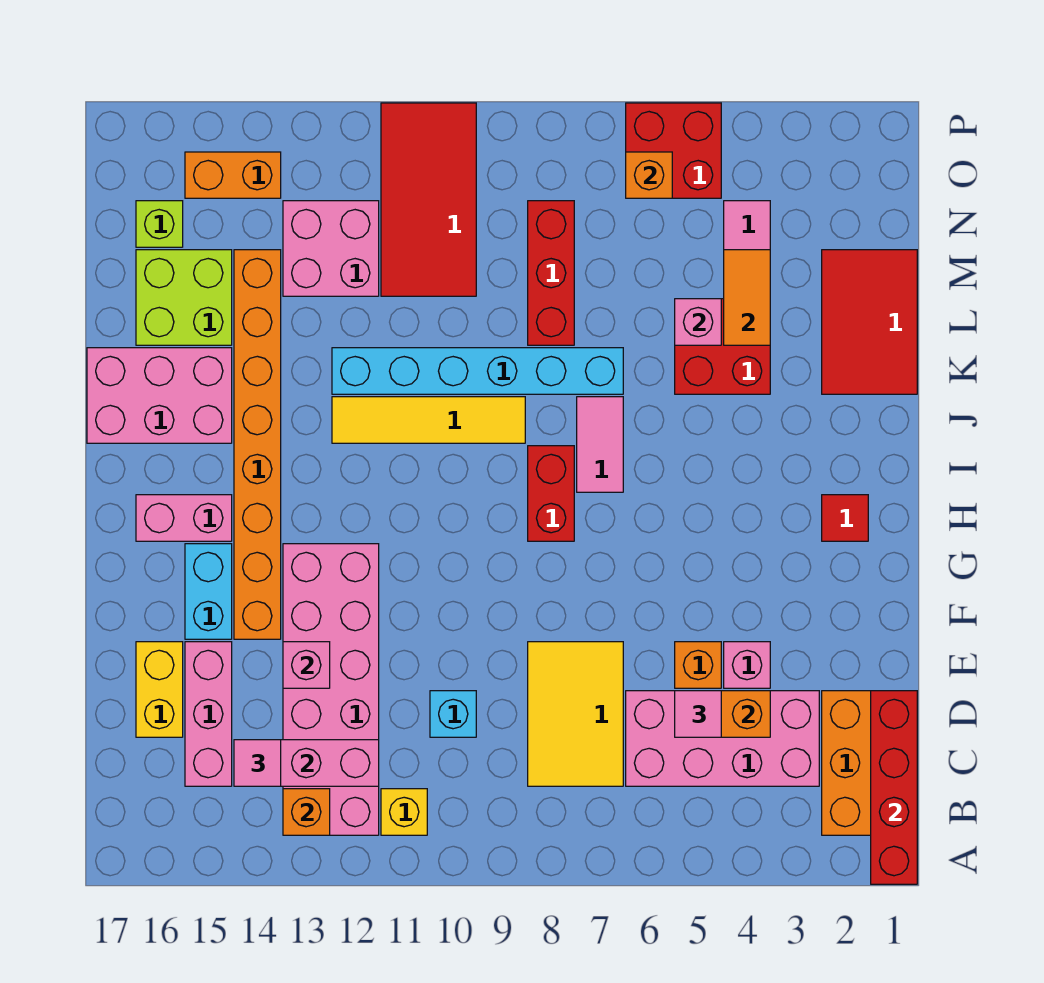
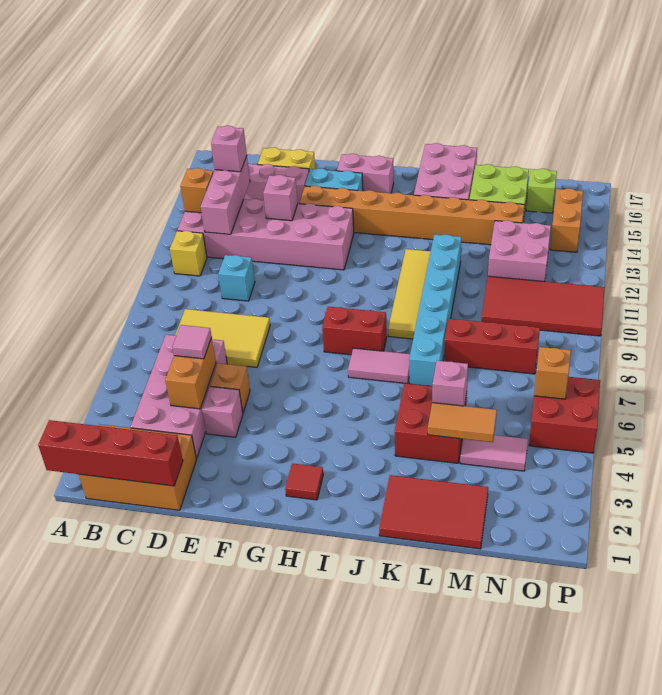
pink tile C14 level 3 -> pink brick C14 level 3
pink brick H15:H16 level 1 -> pink brick G16:H16 level 1

